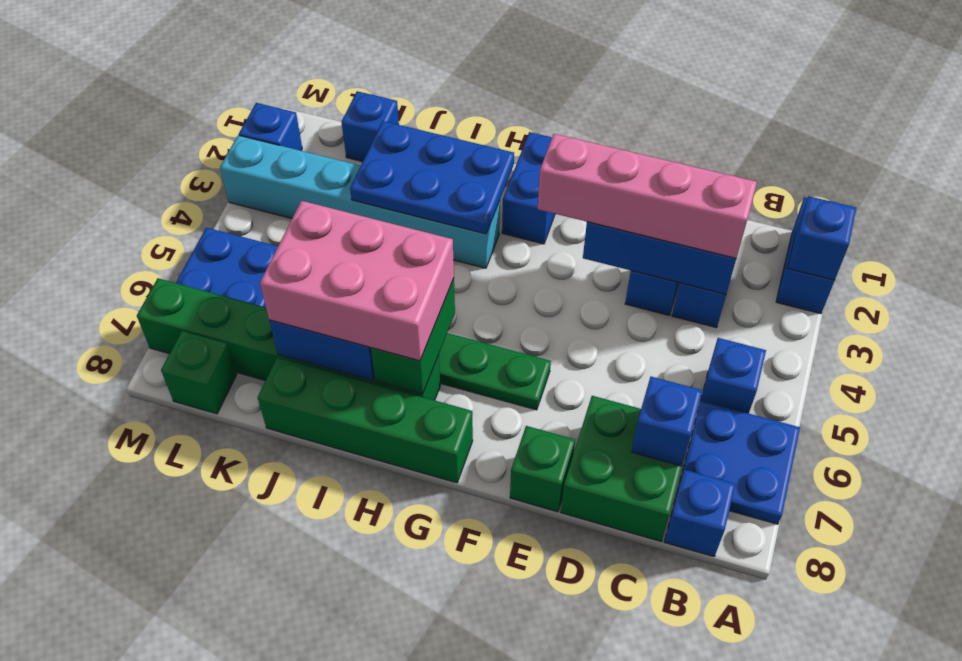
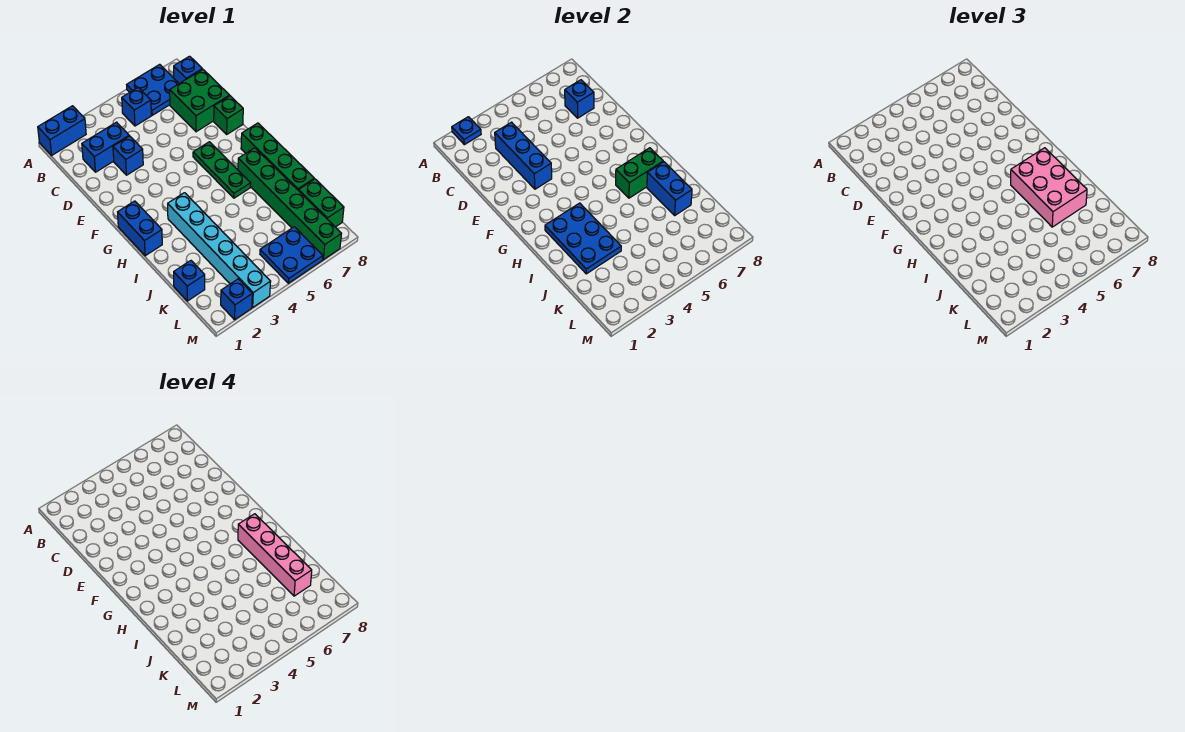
blue brick A2 level 2 -> blue plate A2 level 2
pink brick C3:F3 level 3 -> pink brick H7:K7 level 4
blue brick G1:G2 level 1 -> blue brick G1:H1 level 1
green brick L8 level 1 -> green brick K8:L8 level 1

